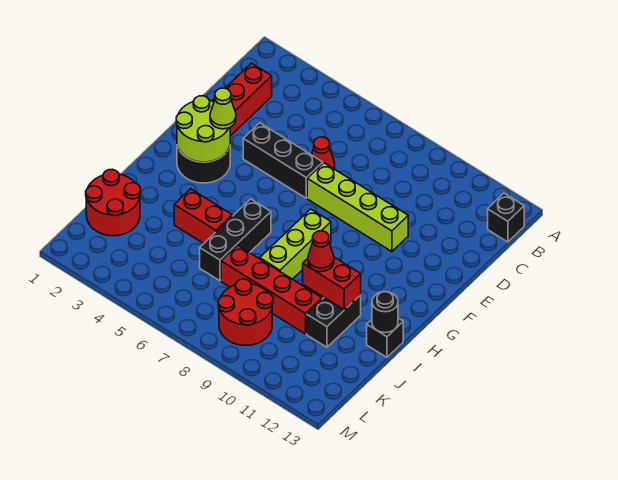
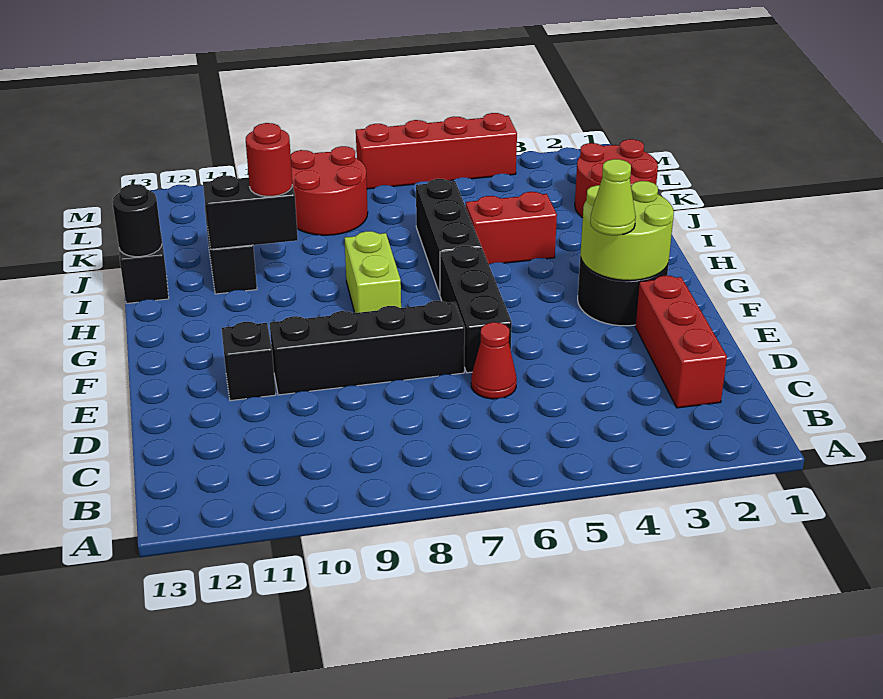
black brick B13 level 1 -> black brick E11 level 1
black brick E4:E6 level 1 -> black brick E6:G6 level 1
lime brick E7:E10 level 1 -> black brick E7:E10 level 1
lime brick G8:I8 level 1 -> lime brick G8:H8 level 1
red brick I10:I11 level 2 -> black brick I10:I11 level 2
red cone I10 level 3 -> red round brick I10 level 3
red brick J7:J10 level 1 -> red brick M4:M7 level 1

